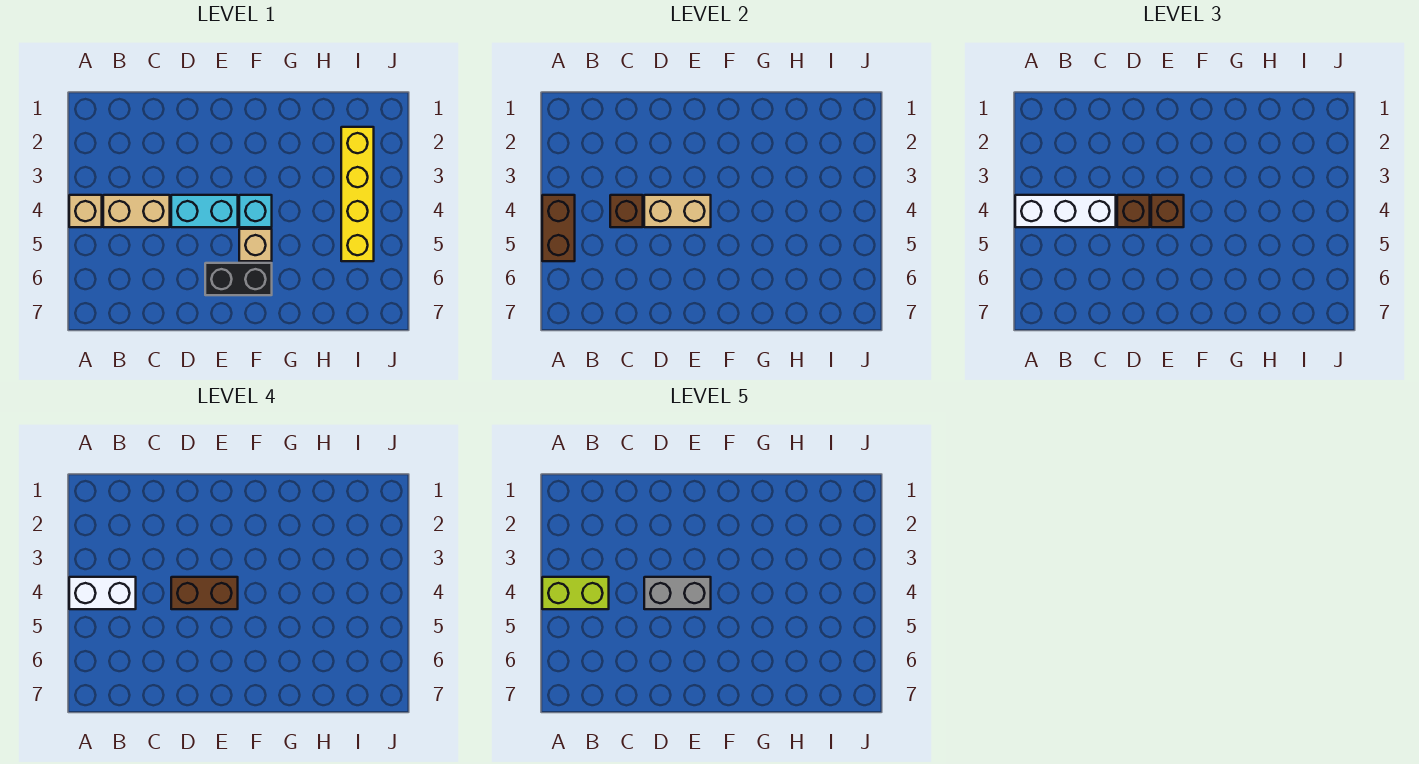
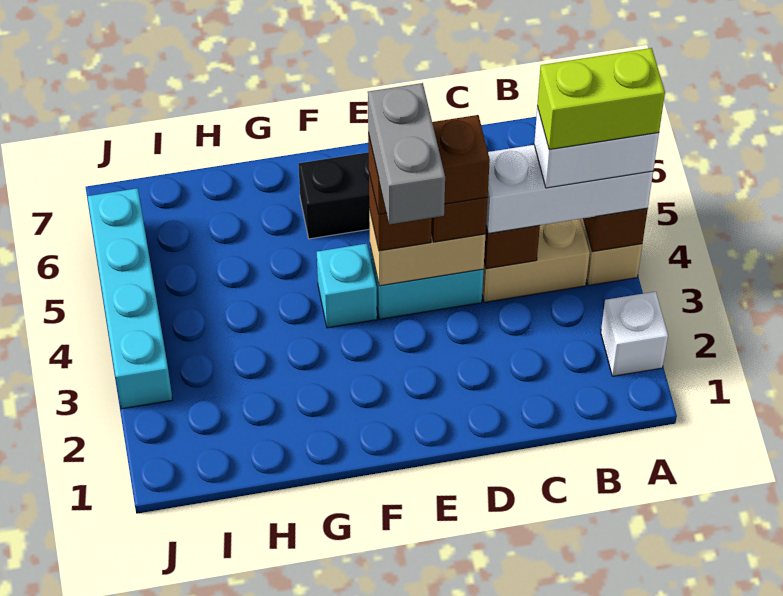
none -> white brick A2 level 1
grey brick D4:E4 level 5 -> grey brick E3:E4 level 5
tan brick F5 level 1 -> none
yellow brick I2:I5 level 1 -> none
none -> cyan brick J3:J6 level 1

